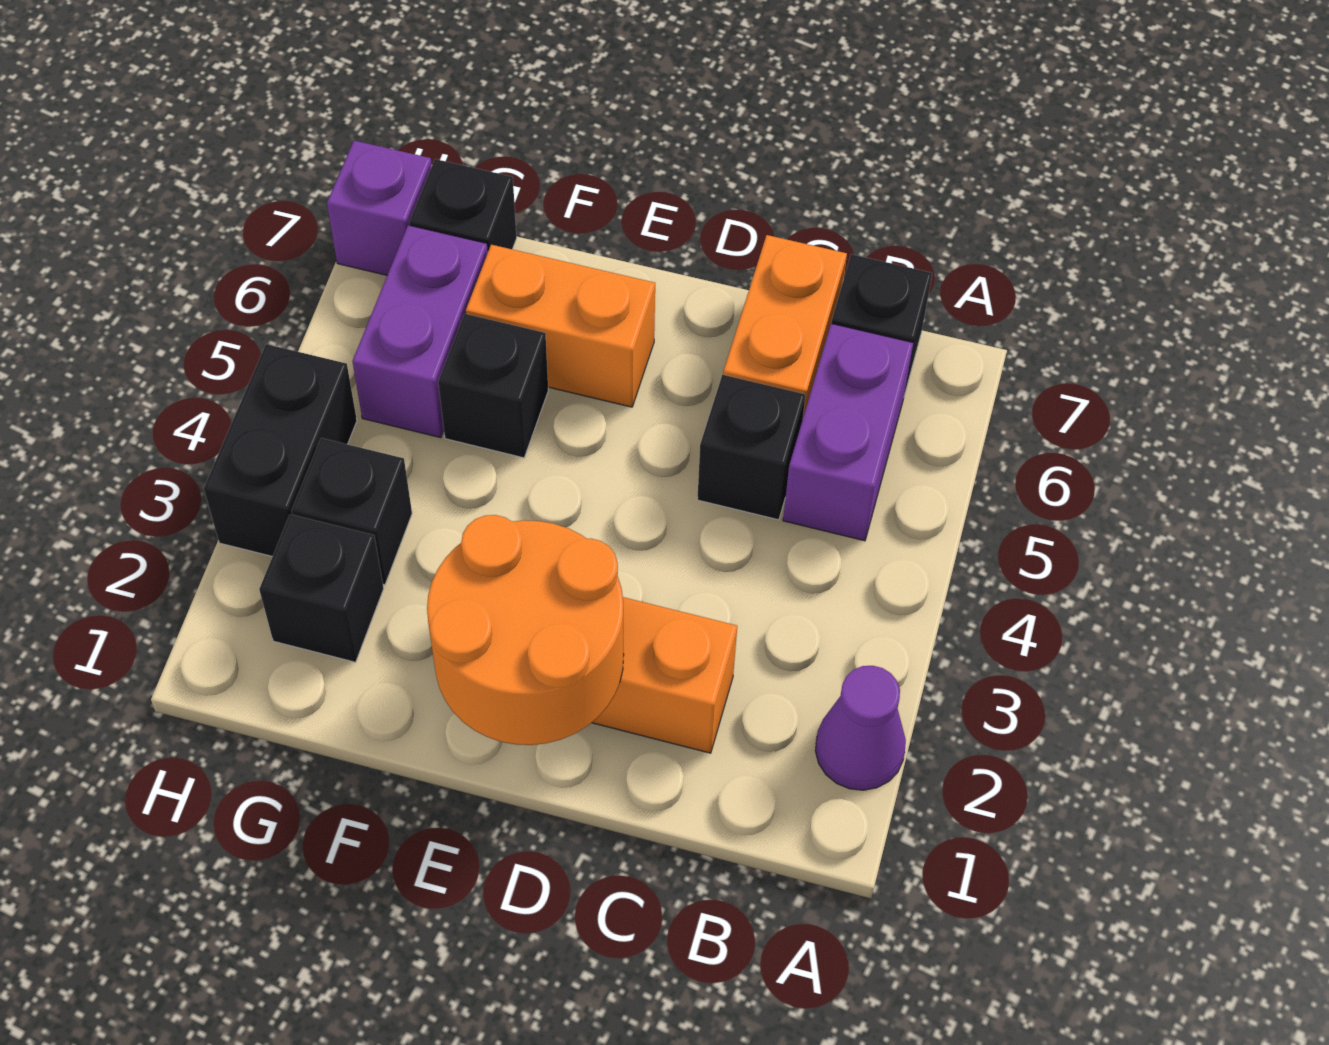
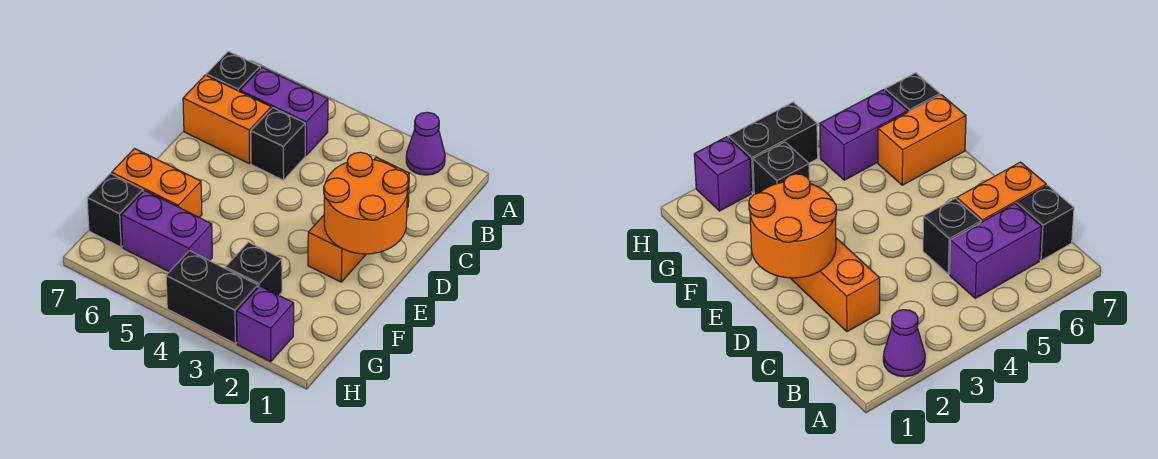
orange brick E6:F6 level 1 -> orange brick F6:F7 level 1
black brick F5 level 1 -> none
black brick G2 level 1 -> none
purple brick H7 level 1 -> purple brick H2 level 1

